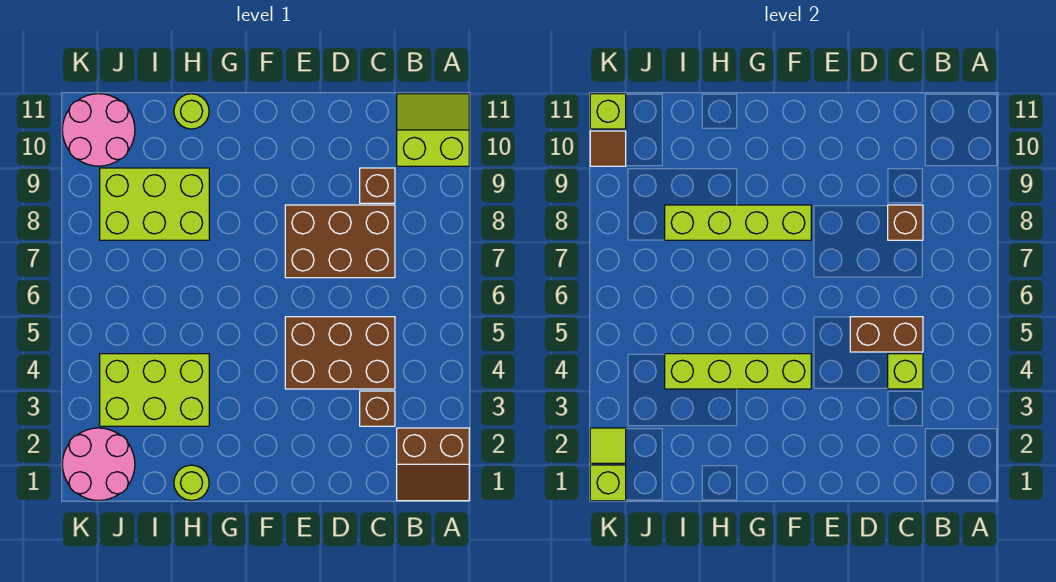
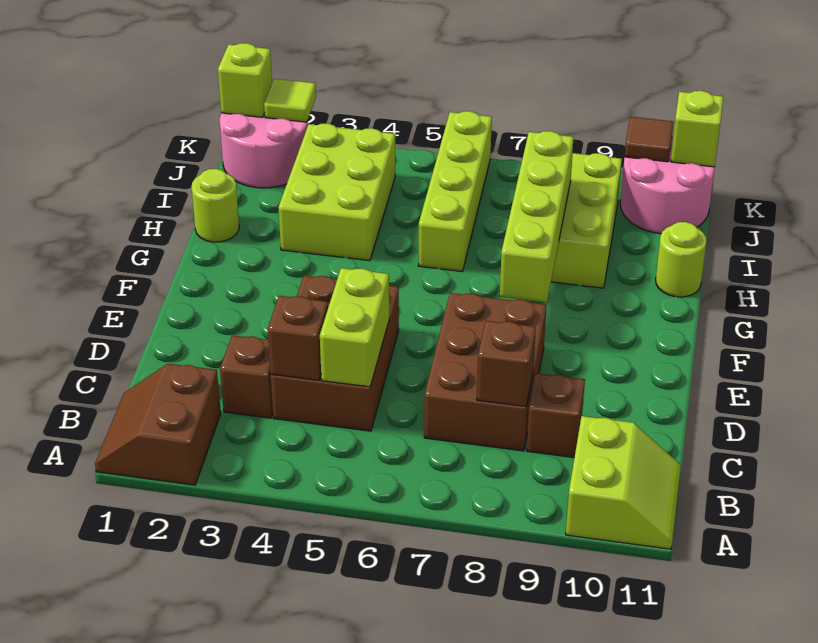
lime brick C4 level 2 -> brown brick C4 level 2
brown brick C5:D5 level 2 -> lime brick C5:D5 level 2
lime brick F4:I4 level 2 -> lime brick H6:K6 level 1

